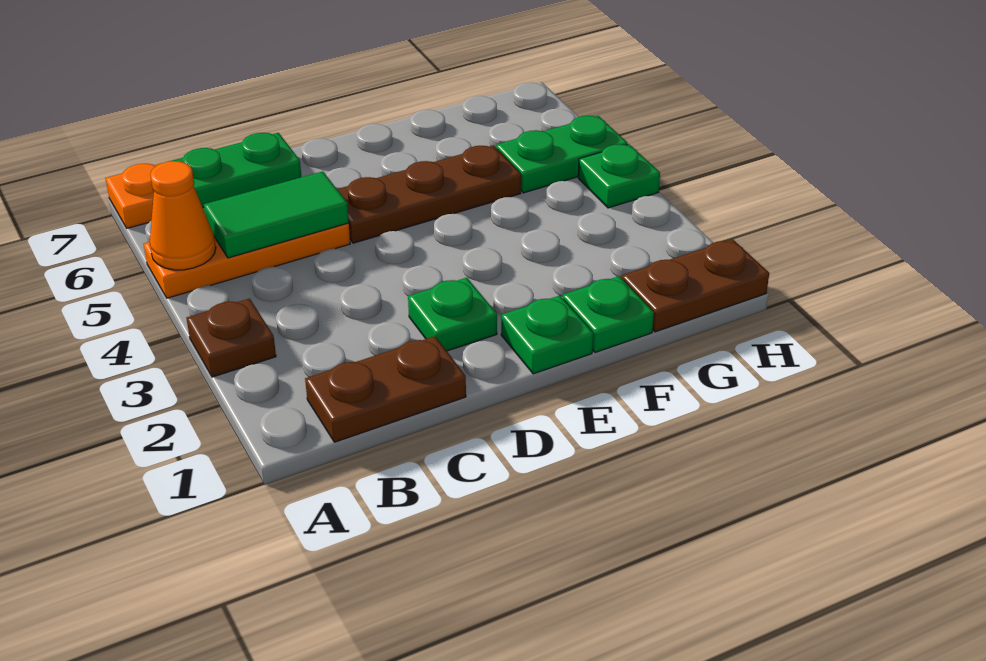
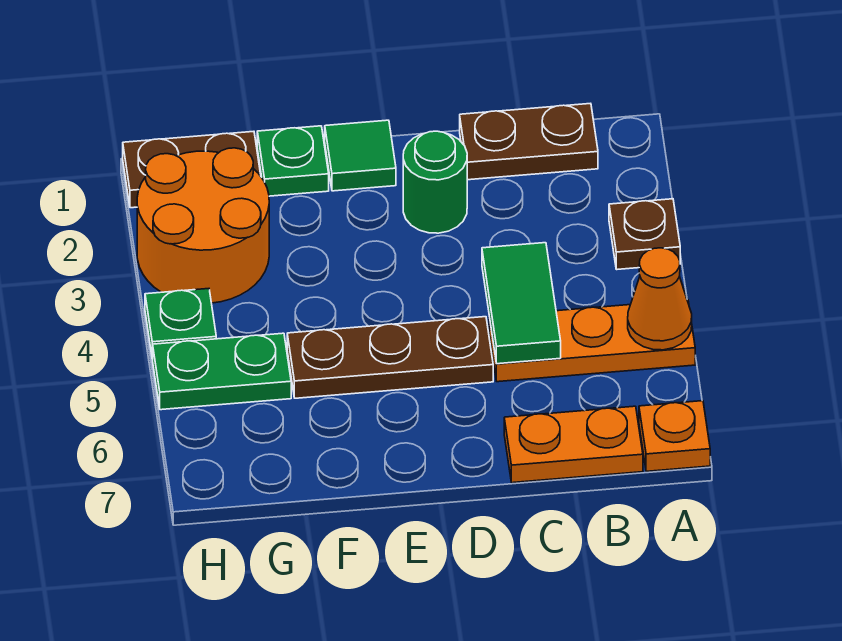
green tile B5:C5 level 2 -> green tile C4:C5 level 2
green plate B7:C7 level 1 -> orange plate B7:C7 level 1
green plate D2 level 1 -> green round brick D2 level 1
green plate E1 level 1 -> green tile E1 level 1
none -> orange round brick G2:H3 level 1

